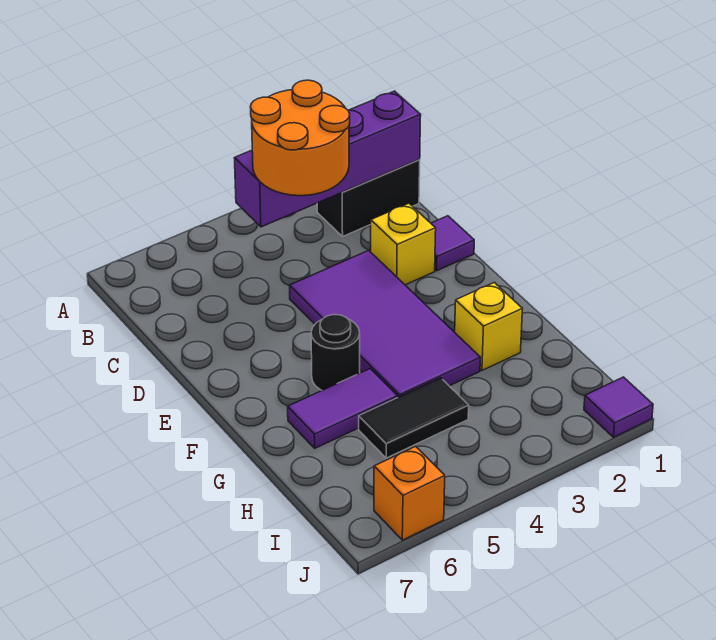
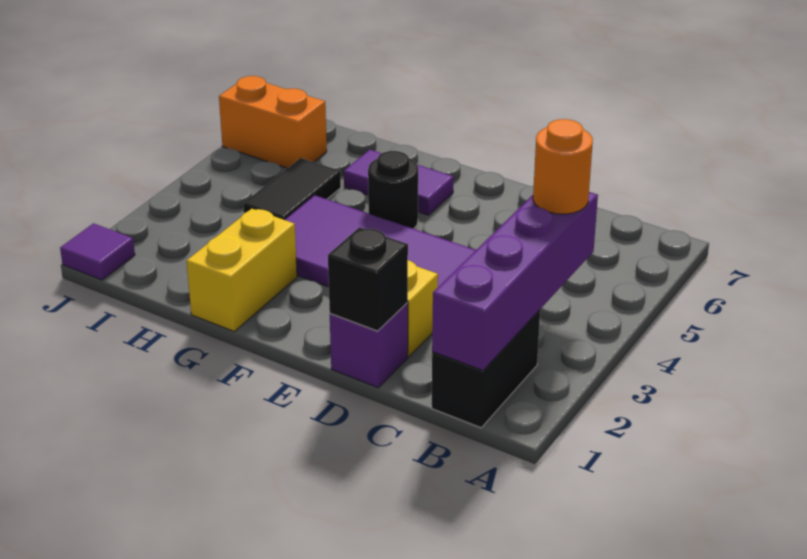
orange round brick B3:C4 level 3 -> orange round brick B4 level 3
purple tile D1 level 1 -> purple brick D1 level 1
none -> black brick D1 level 2
yellow brick G2 level 1 -> yellow brick G1:G2 level 1
purple tile G5:G6 level 1 -> purple tile F6:G6 level 1
orange brick J6 level 1 -> orange brick I6:J6 level 1

